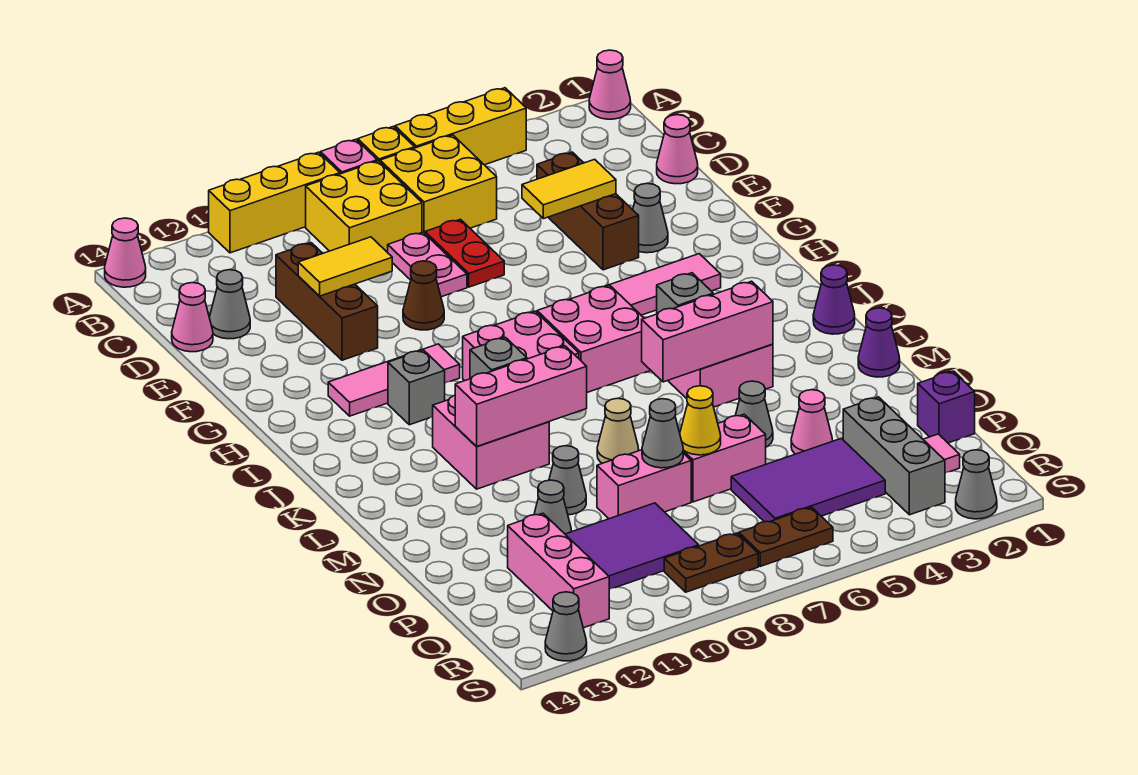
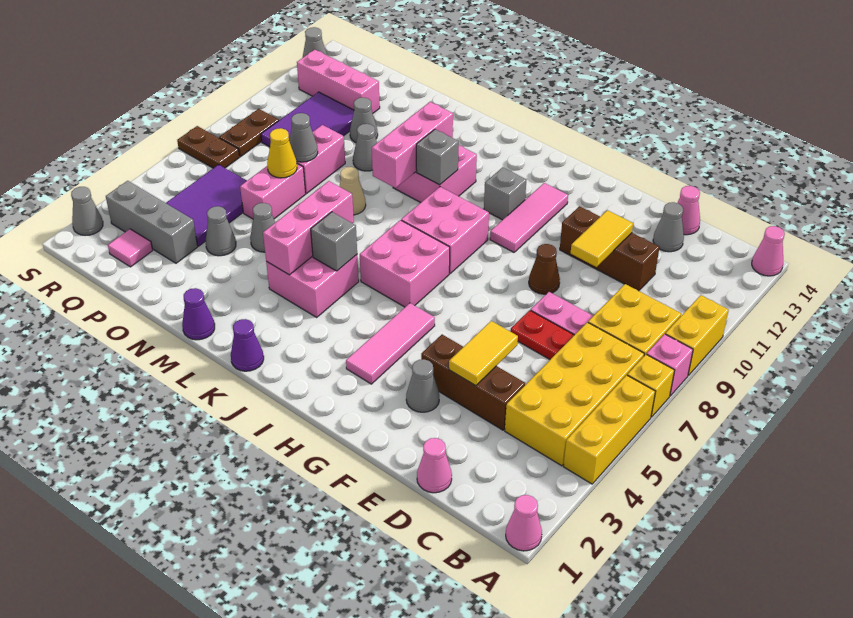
yellow brick A9:A11 level 1 -> yellow brick A9:A10 level 1
yellow brick B6:C7 level 1 -> yellow brick B4:C7 level 1
pink cone O4 level 1 -> grey cone O4 level 1
purple brick P1 level 1 -> none
brown plate R6:R7 level 1 -> brown plate R7:S7 level 1

